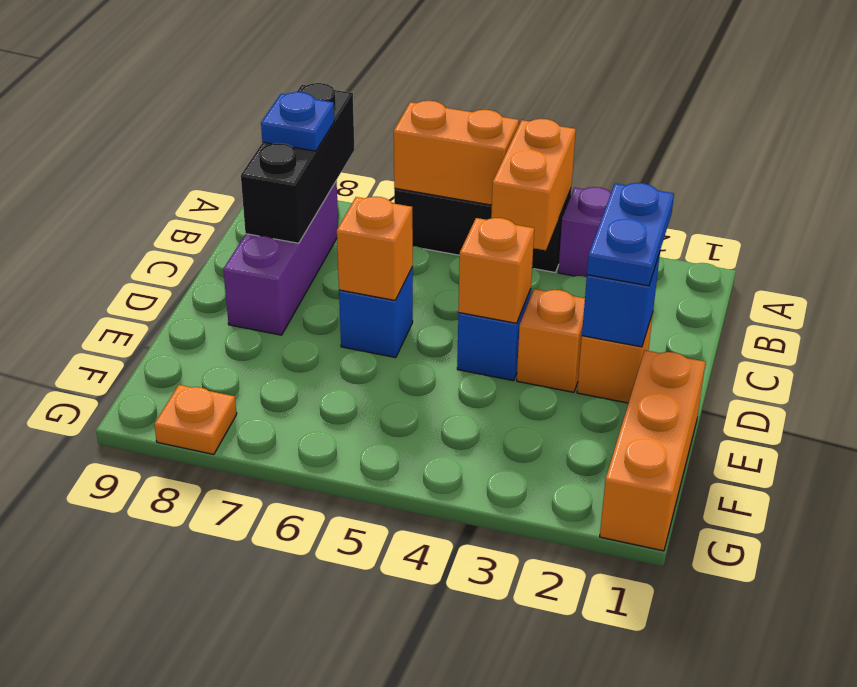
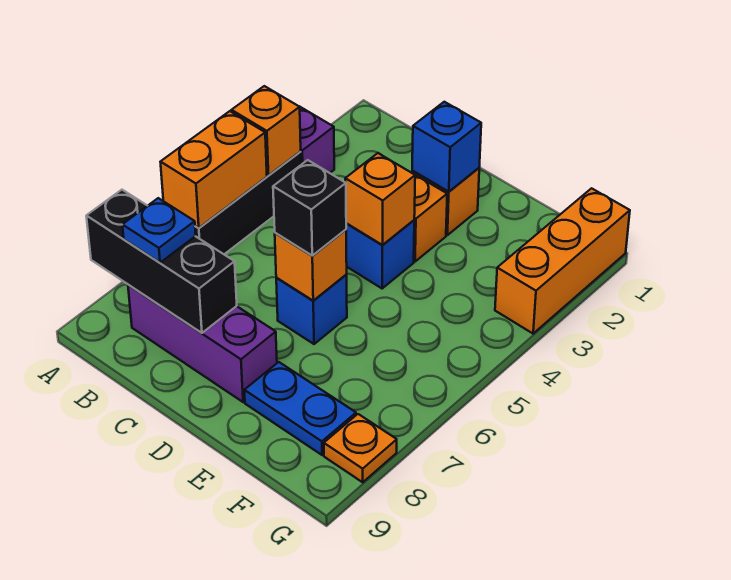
orange brick A4:B4 level 2 -> orange brick A4 level 2
blue plate C2:D2 level 3 -> blue plate E8:F8 level 1
none -> black brick D6 level 3
orange brick E1:G1 level 1 -> orange brick G1:G3 level 1

